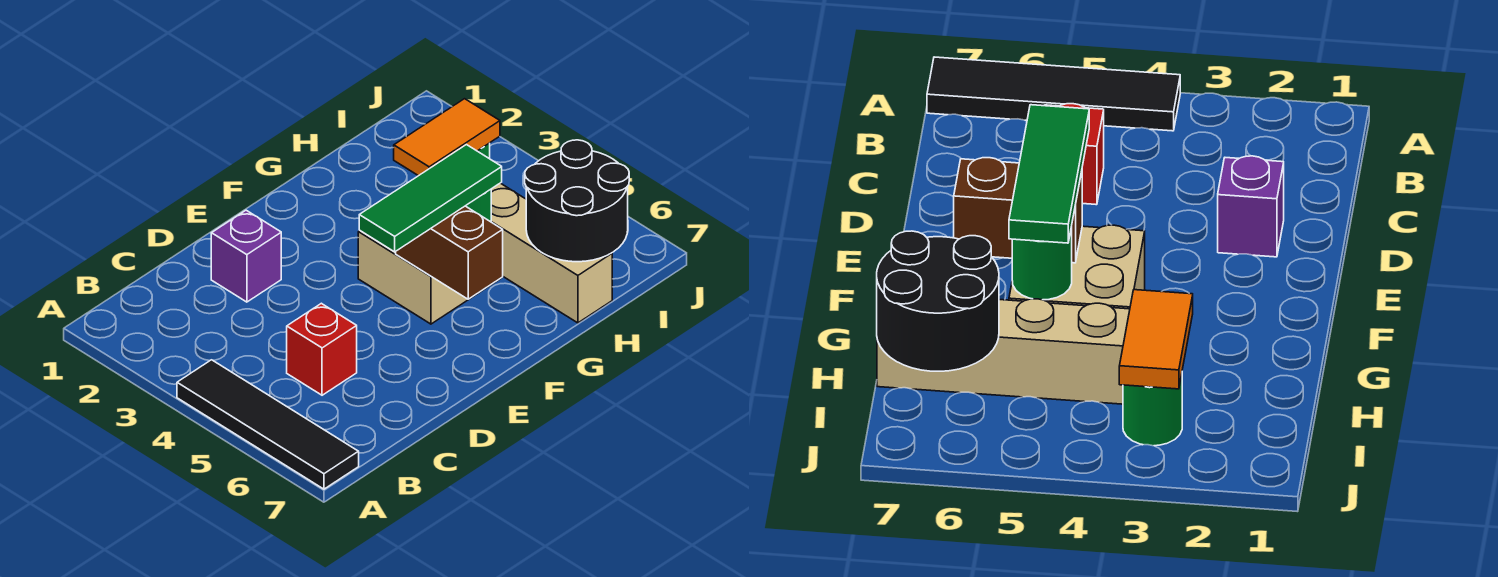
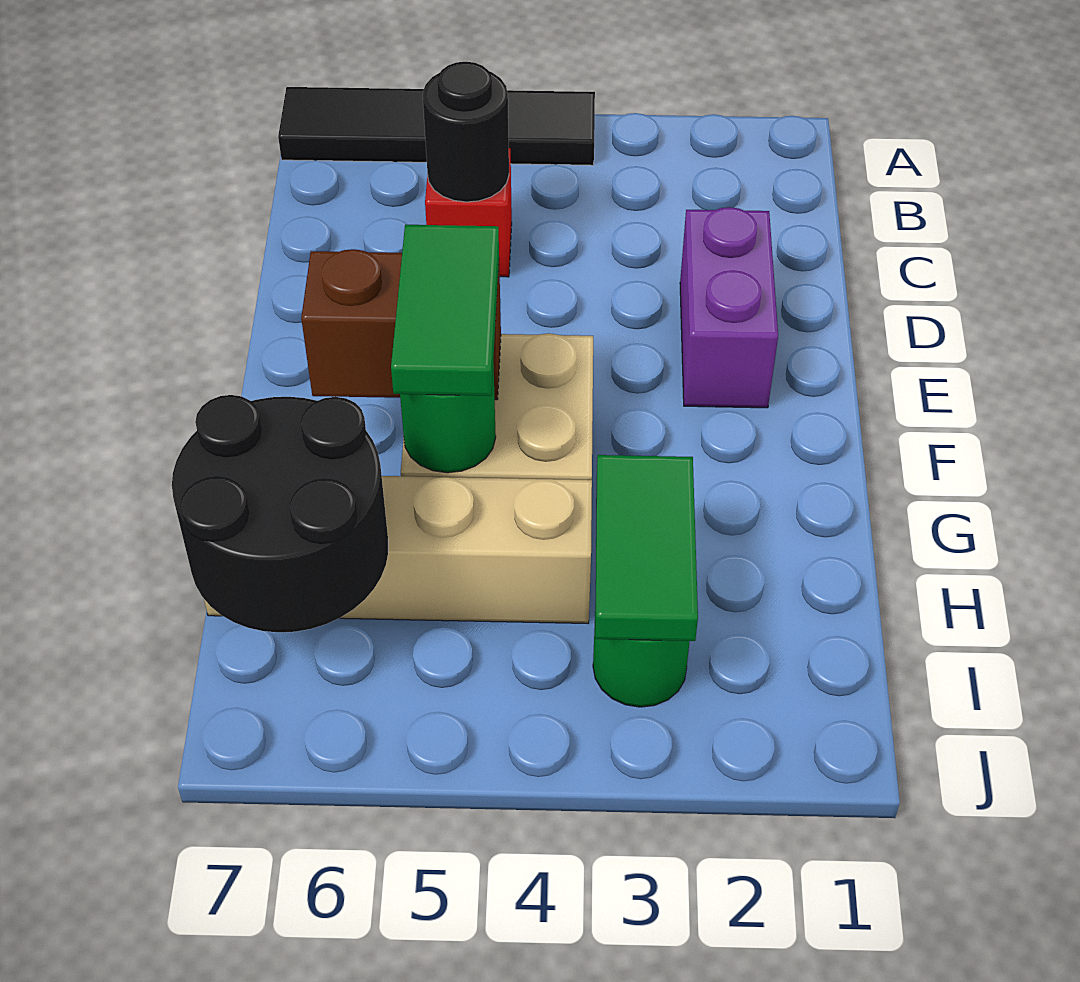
none -> black round brick C5 level 2
purple brick D2 level 1 -> purple brick D2:E2 level 1
green tile E5:G5 level 3 -> green tile F5:G5 level 3
orange tile H3:I3 level 2 -> green tile H3:I3 level 2

